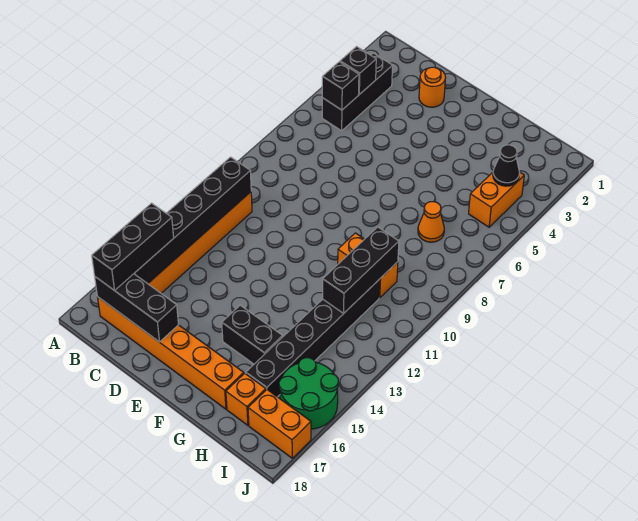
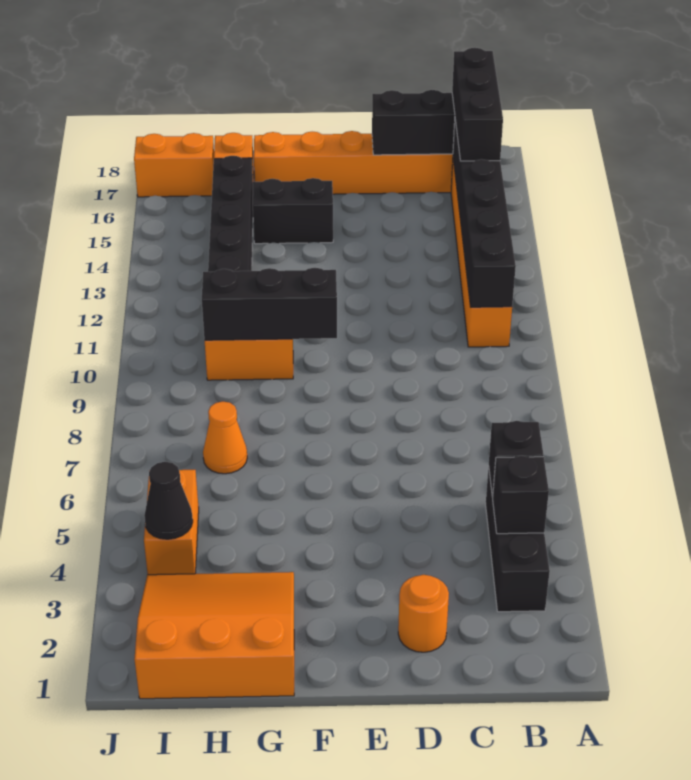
none -> orange slope G1:I3 level 1 top 1
black brick H10:H12 level 2 -> black brick F10:H10 level 2
green round brick I15:J16 level 1 -> none

